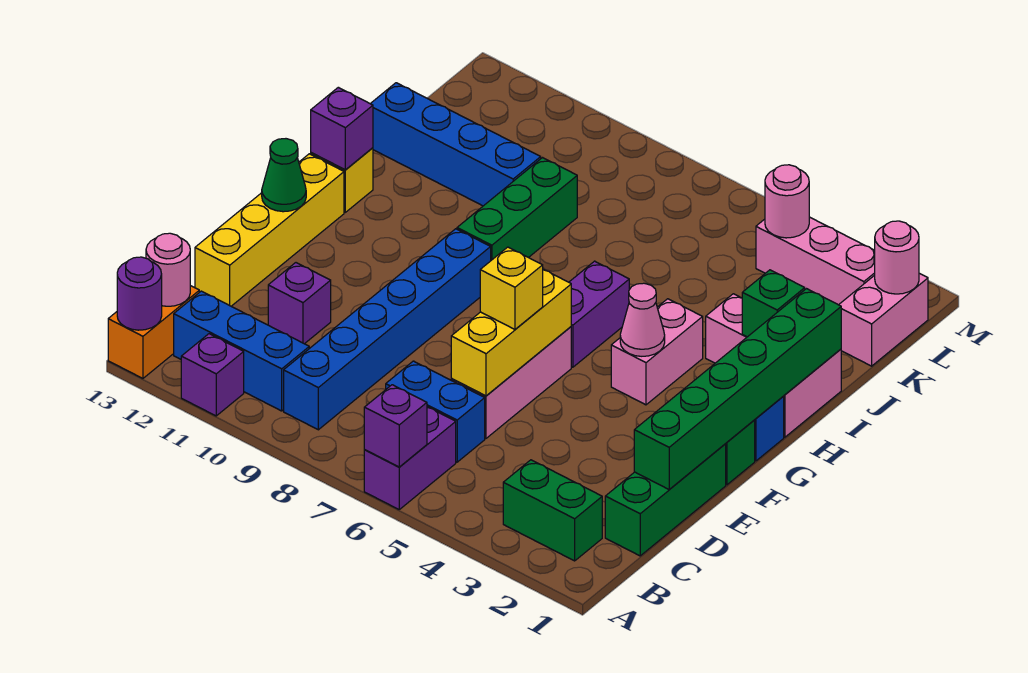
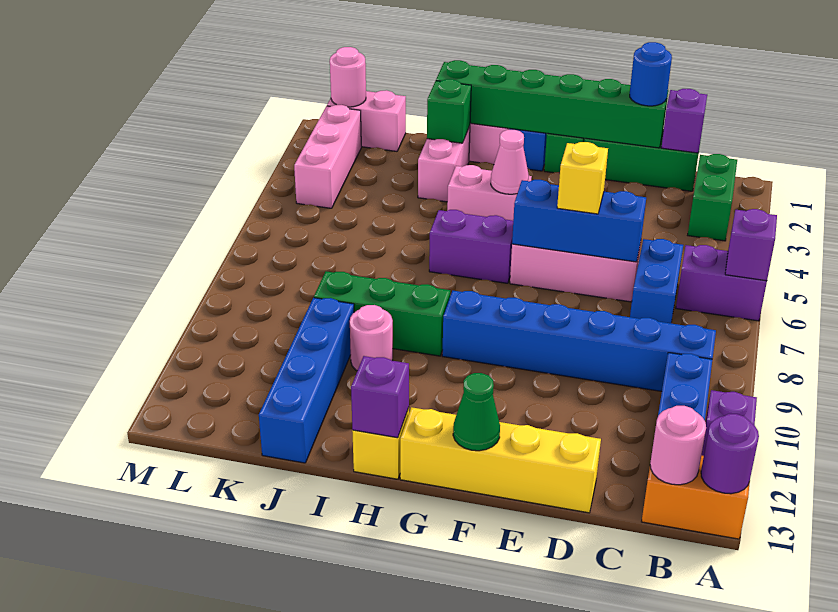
none -> blue round brick D1 level 3
yellow brick D6:F6 level 2 -> blue brick D6:F6 level 2
purple brick D11 level 1 -> purple brick C1 level 2
pink round brick L4 level 2 -> pink round brick I10 level 1

